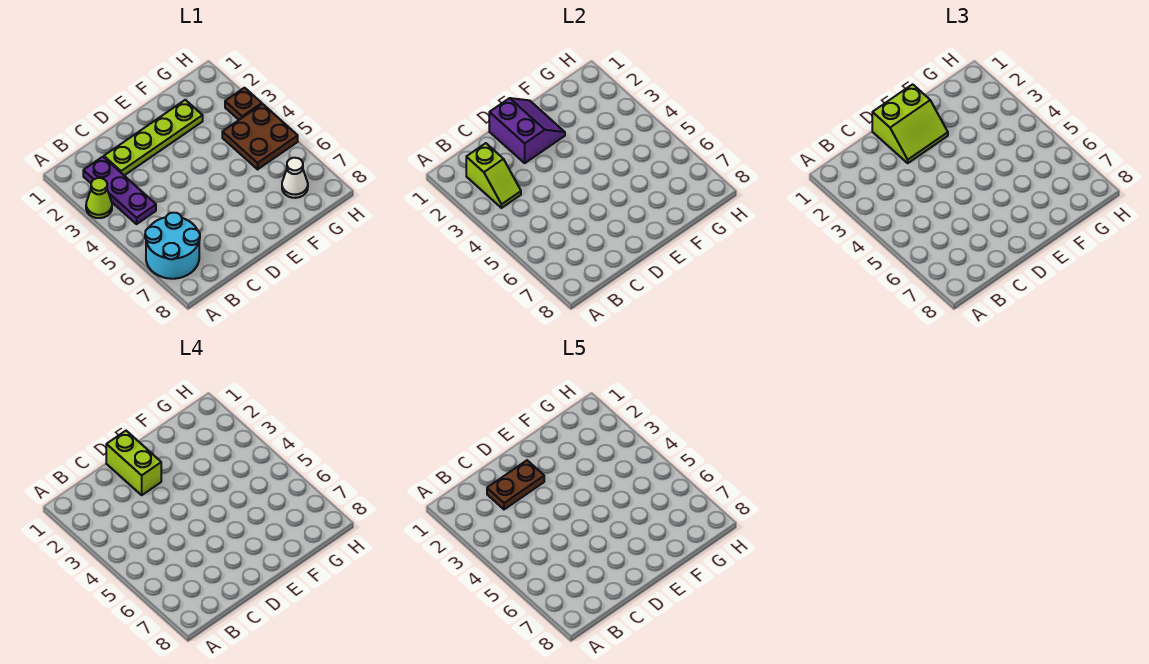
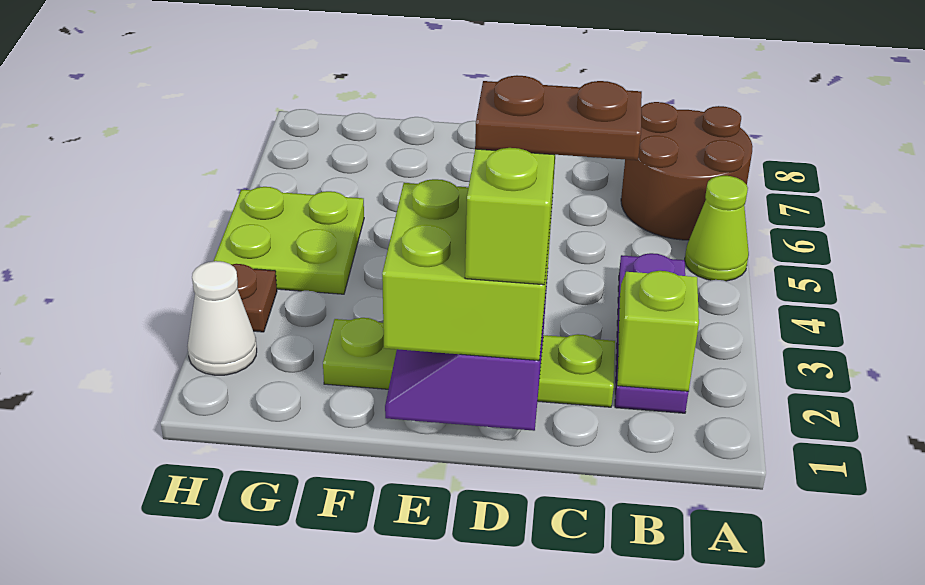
lime cone A3 level 1 -> lime cone A5 level 1
cyan round brick A6:B7 level 1 -> brown round brick A6:B7 level 1
lime slope D1:E2 level 3 top 1 -> lime brick D1:E2 level 3
brown plate G4:H5 level 1 -> lime plate G4:H5 level 1
white cone G7 level 1 -> white cone H2 level 1

